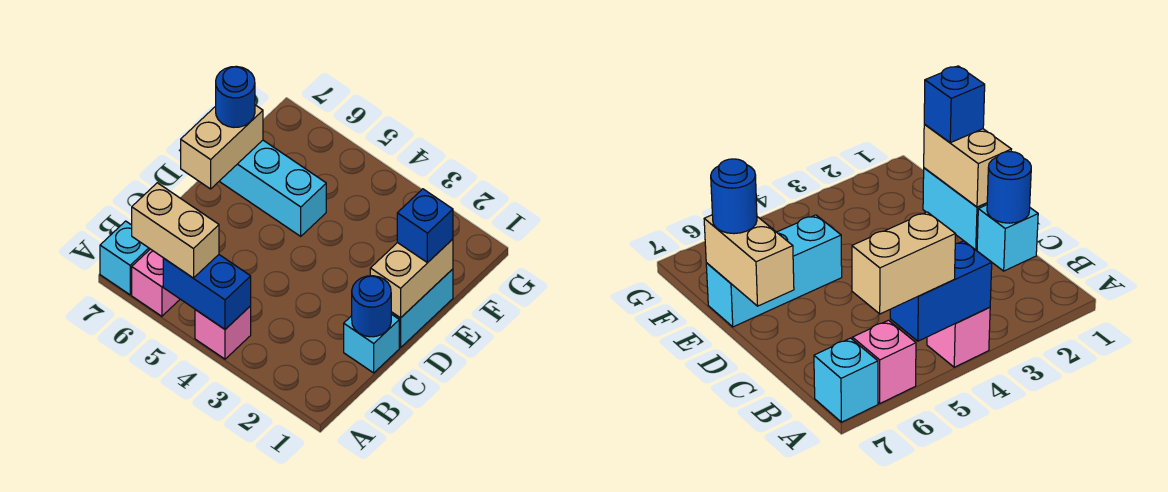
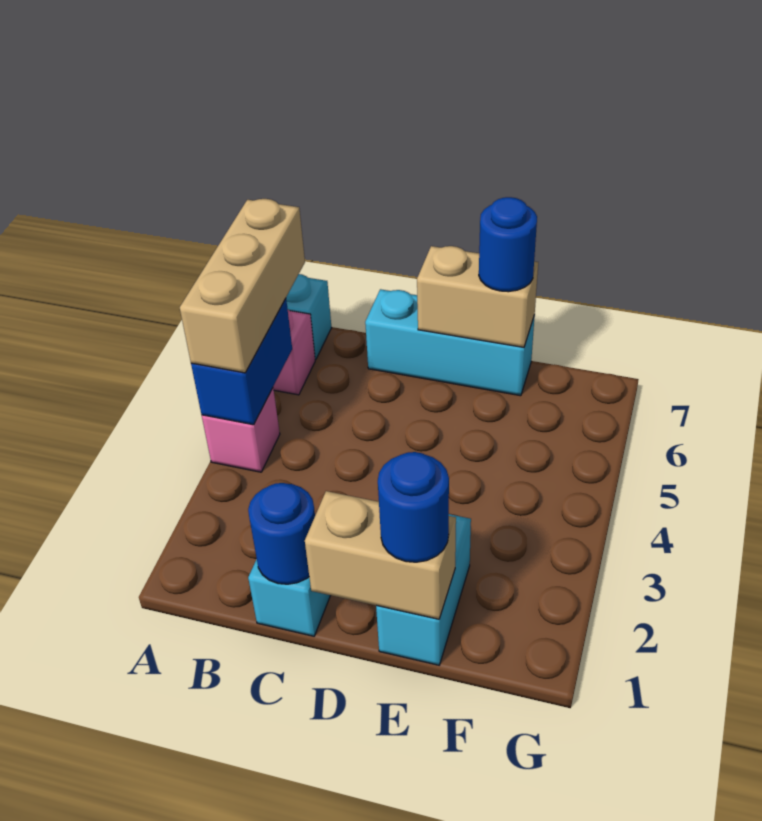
tan brick A5:A6 level 3 -> tan brick A4:A6 level 3
cyan brick D1:E1 level 1 -> cyan brick E1:E2 level 1
blue brick E1 level 3 -> blue round brick E1 level 3
cyan brick E5:E7 level 1 -> cyan brick C7:E7 level 1

